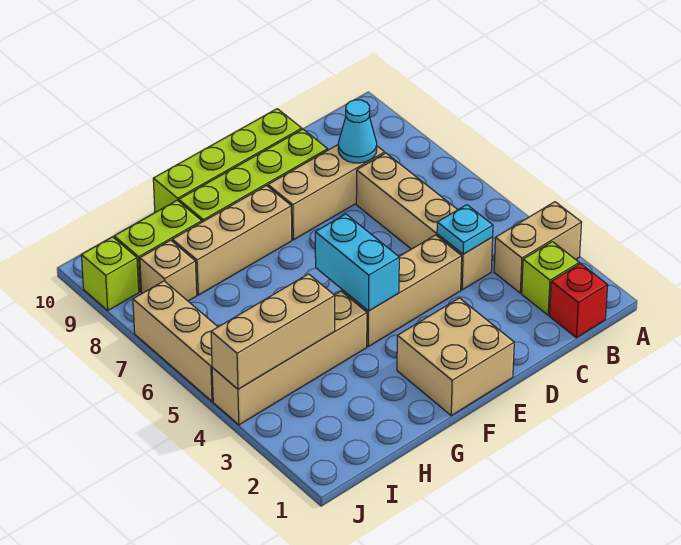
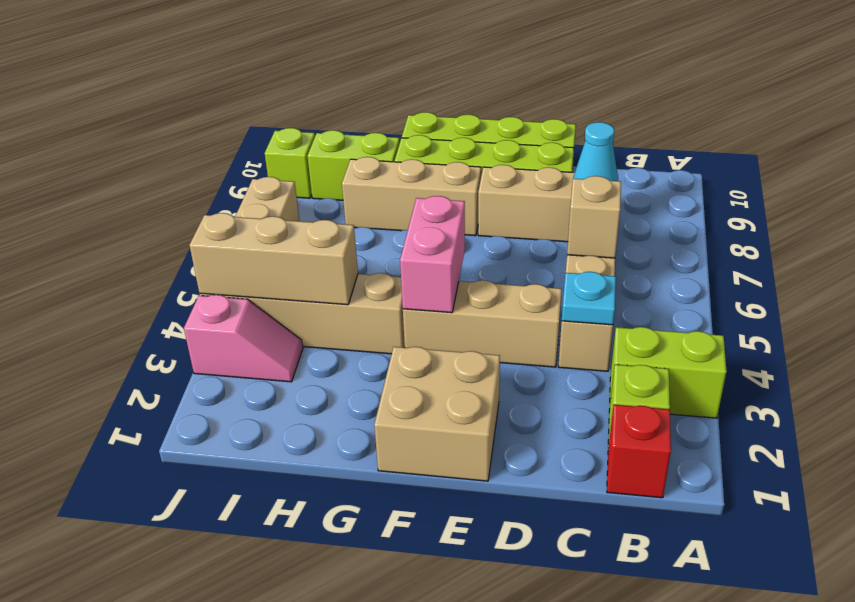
tan brick A3:B3 level 1 -> lime brick A3:B3 level 1
cyan brick F4:F5 level 2 -> pink brick F4:F5 level 2
none -> pink slope I3:J3 level 1 top J
tan brick I8 level 1 -> tan brick C6 level 2

